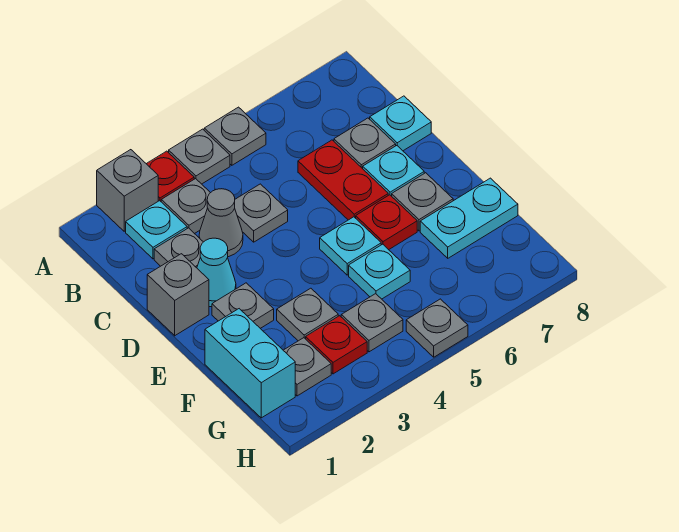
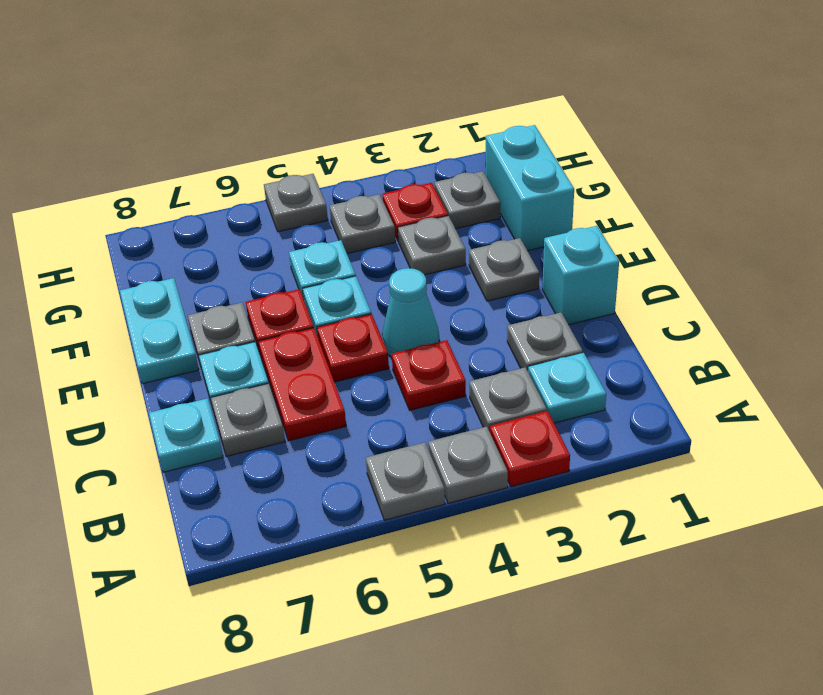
grey brick A2 level 1 -> none
grey cone C3 level 1 -> none
grey plate C4 level 1 -> red plate C4 level 1
grey brick D1 level 1 -> cyan brick D1 level 1
cyan cone D2 level 1 -> cyan cone D4 level 1
none -> red plate D5 level 1
cyan plate F7:F8 level 1 -> cyan plate E8:F8 level 1

